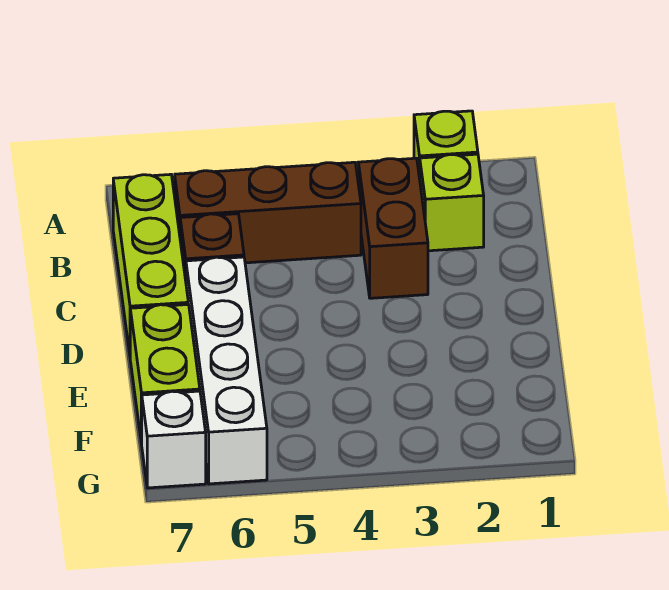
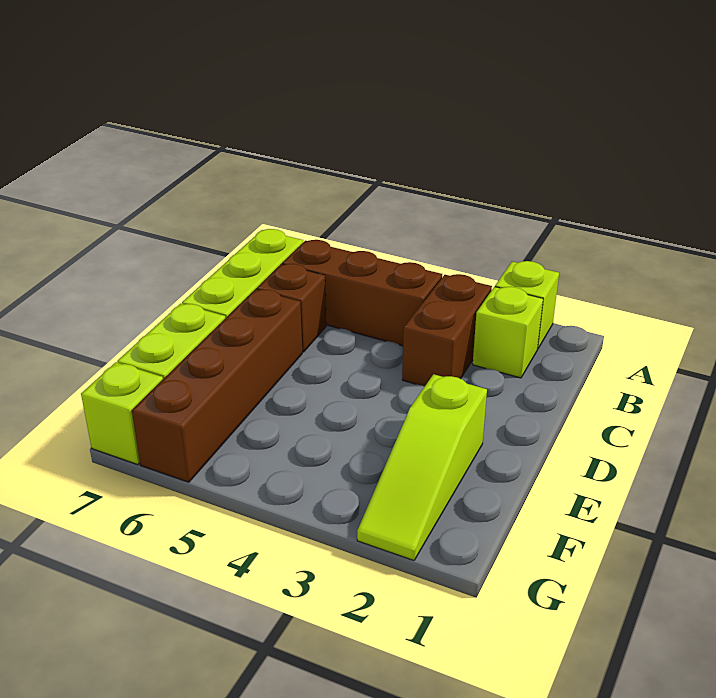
white brick D6:G6 level 1 -> brown brick D6:G6 level 1
none -> lime slope E2:G2 level 1 top E
white brick G7 level 1 -> lime brick G7 level 1

